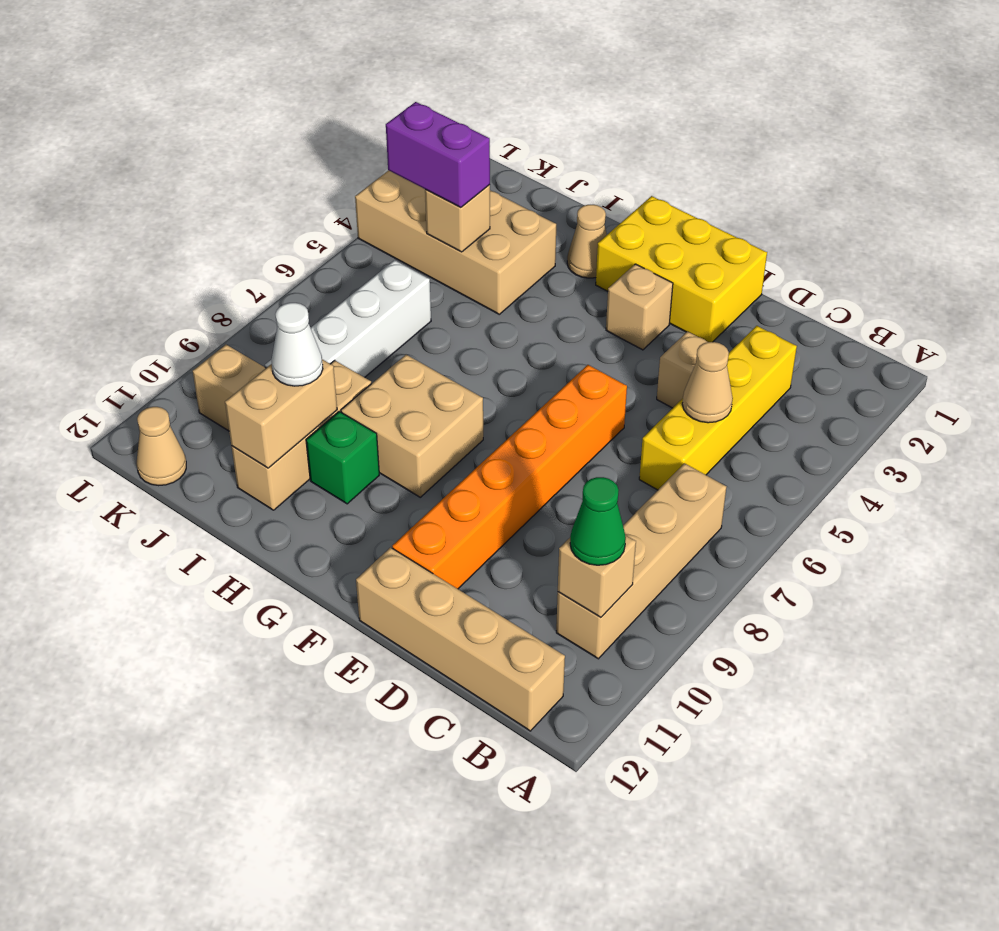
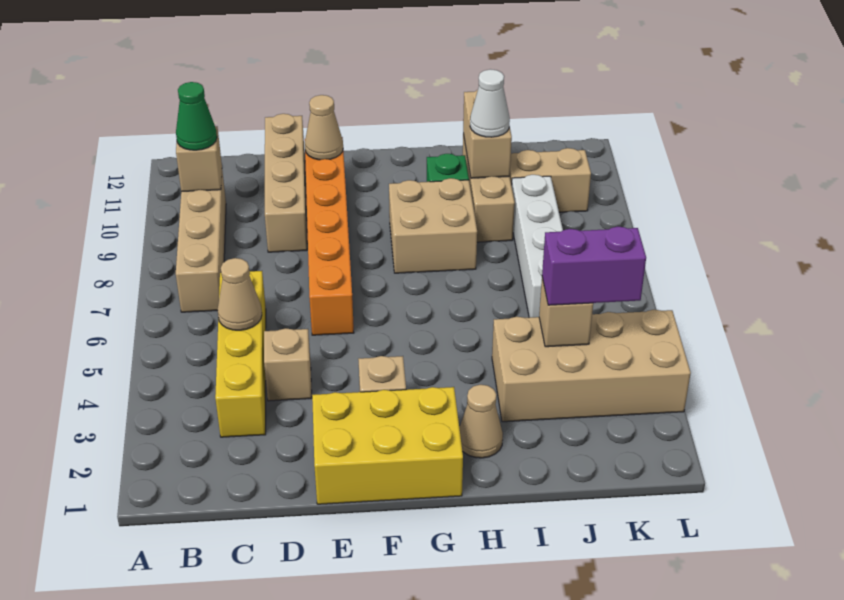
tan brick B12:E12 level 1 -> tan brick D9:D12 level 1
tan cone K12 level 1 -> tan cone E11 level 2

